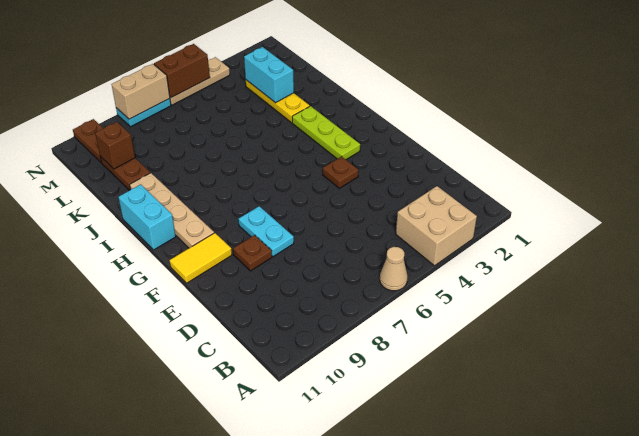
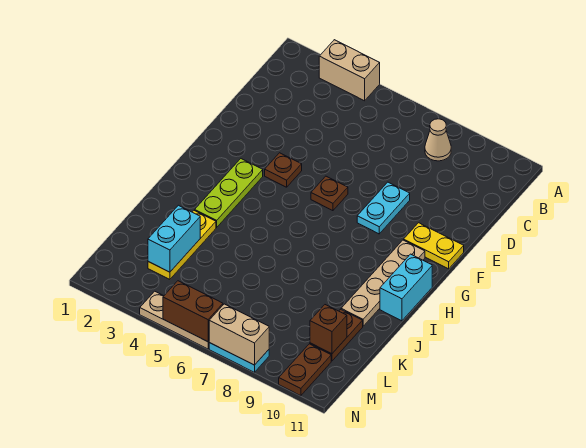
tan brick A3:B4 level 1 -> tan brick A3:A4 level 1
tan cone A6 level 1 -> tan cone B8 level 1
brown plate E9 level 1 -> brown plate F6 level 1
yellow tile F10:F11 level 1 -> yellow plate F10:F11 level 1

